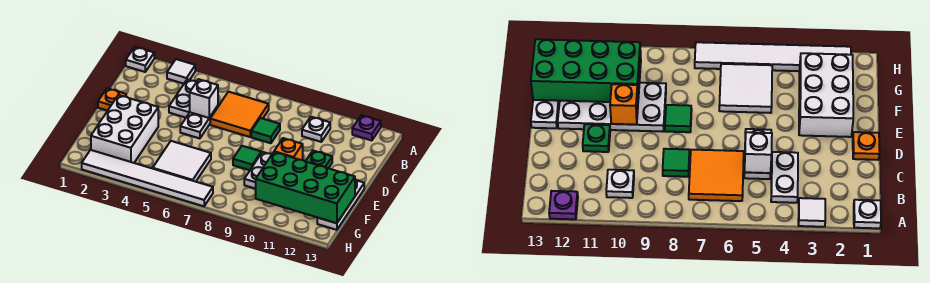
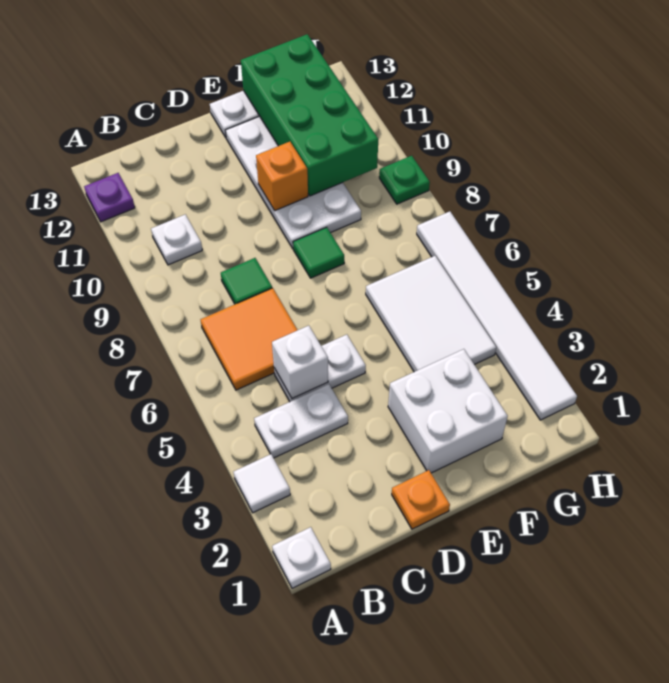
green plate D11 level 1 -> green plate H9 level 1
white brick E2:G3 level 1 -> white brick E2:F3 level 1
white tile F5:G6 level 1 -> white tile F4:G6 level 1

